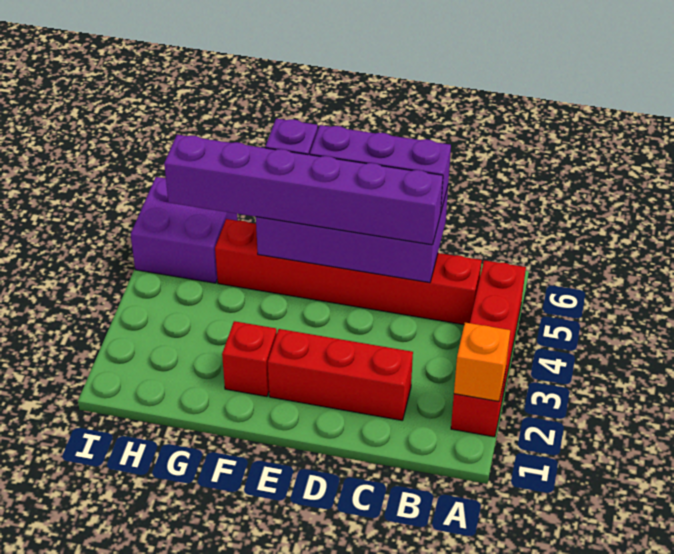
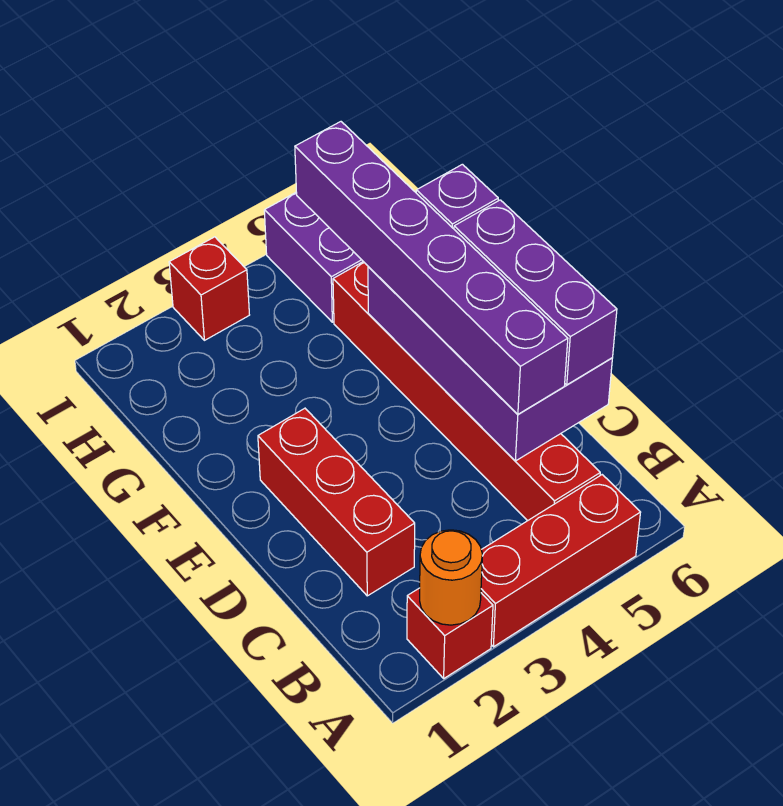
orange brick A2 level 2 -> orange round brick A2 level 2
red brick F2 level 1 -> red brick I3 level 1

